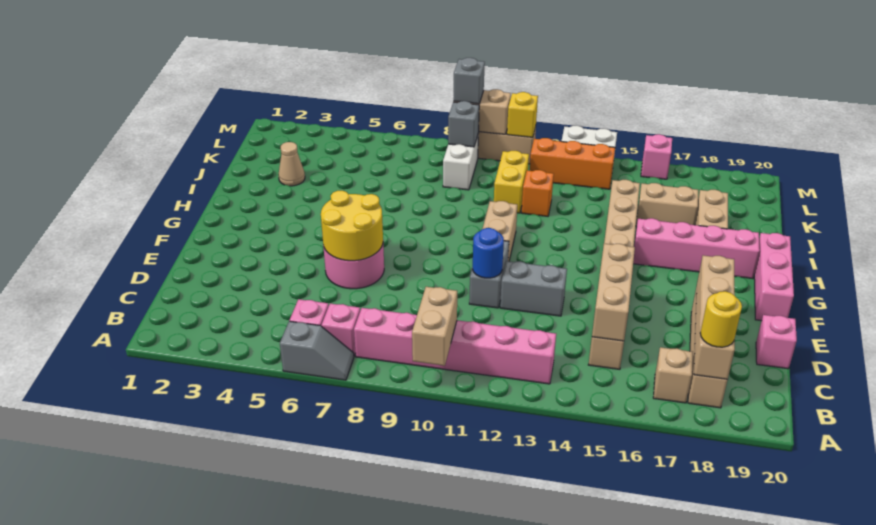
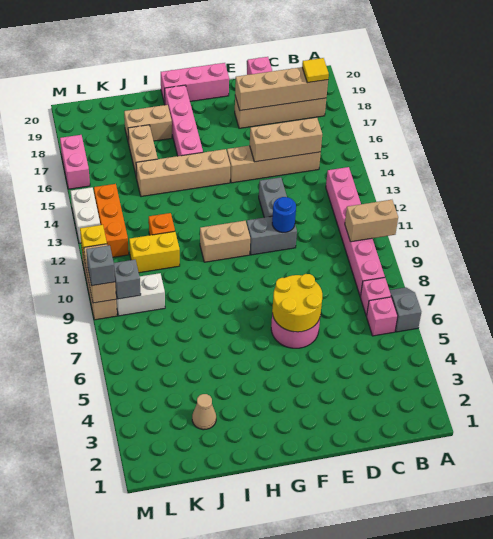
tan brick B17 level 1 -> none
yellow round brick B18 level 3 -> yellow tile B18 level 3
pink brick M16 level 1 -> pink brick M16:M17 level 1

